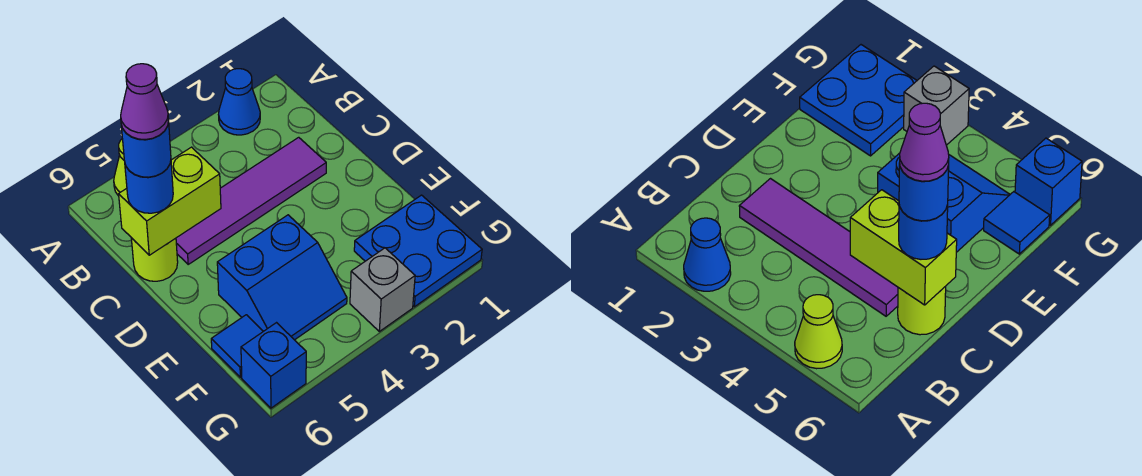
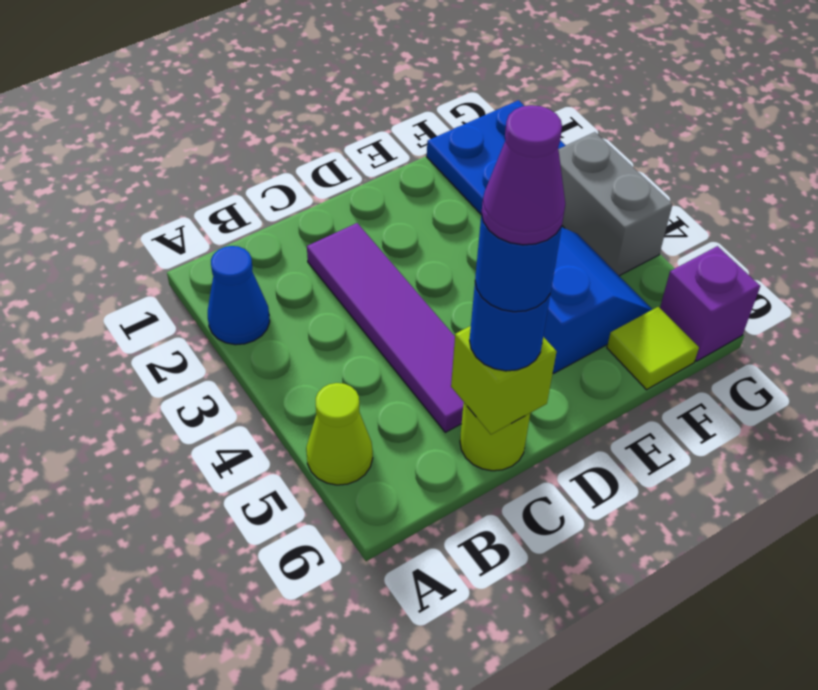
lime brick C5:C6 level 2 -> lime brick C6 level 2
blue tile F6 level 1 -> lime tile F6 level 1
grey brick G3 level 1 -> grey brick G3:G4 level 1
blue brick G6 level 1 -> purple brick G6 level 1

